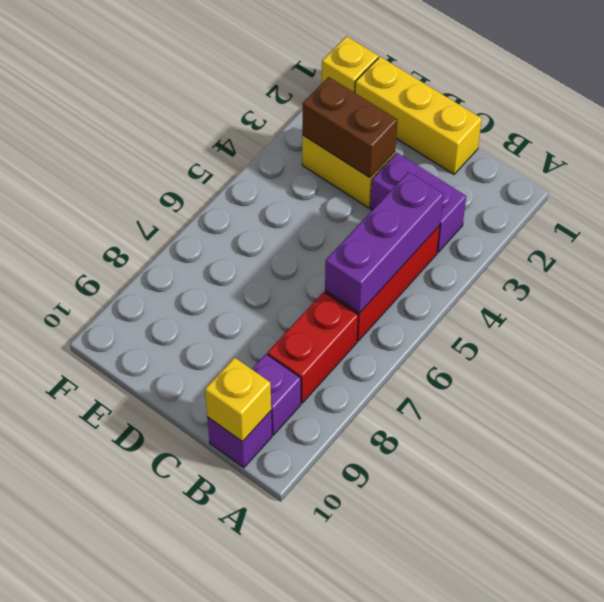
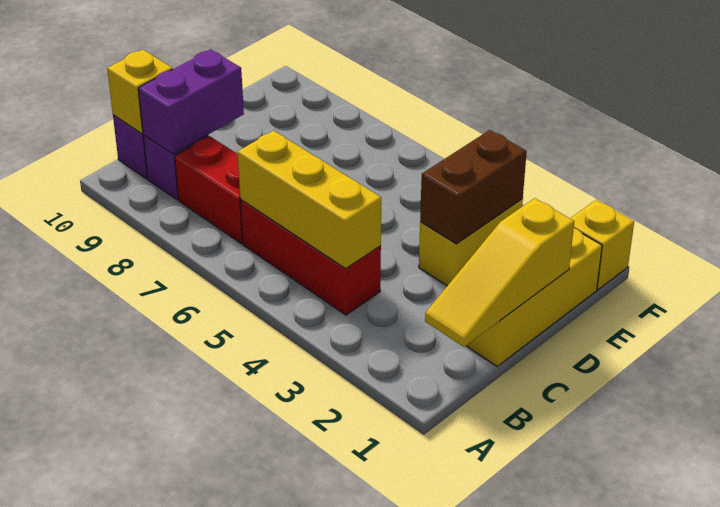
none -> yellow slope B1:D1 level 2 top D
purple brick B3:C3 level 1 -> purple brick B9:C9 level 2
purple brick B4:B6 level 2 -> yellow brick B4:B6 level 2

